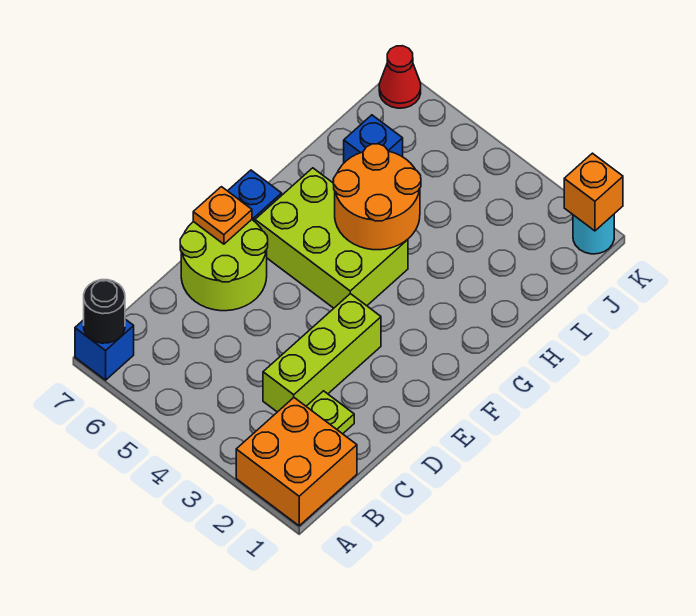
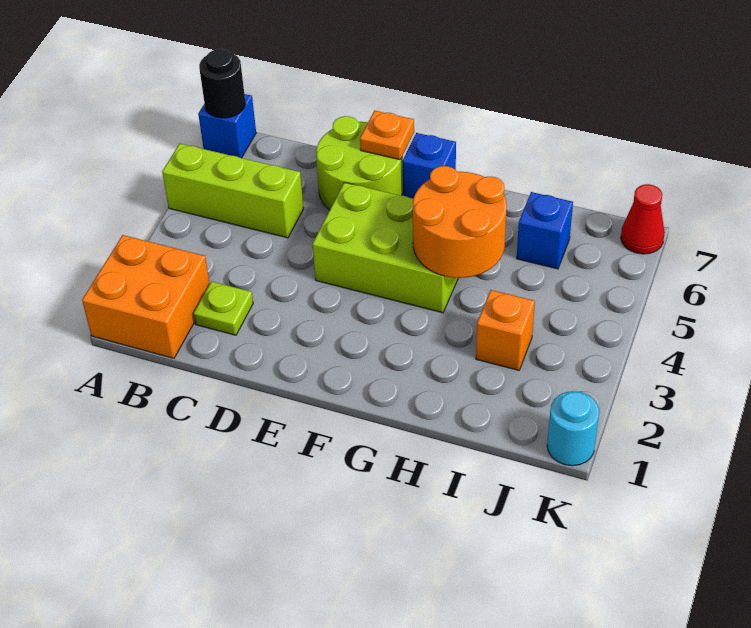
lime brick C3:E3 level 1 -> lime brick A5:C5 level 1
lime brick F4:G6 level 1 -> lime brick E4:G5 level 1
orange brick K1 level 2 -> orange brick I3 level 1

